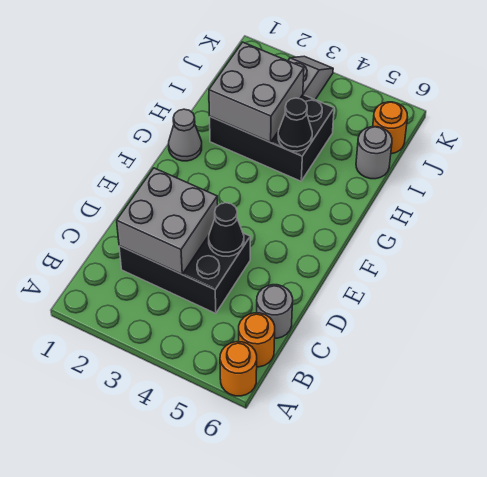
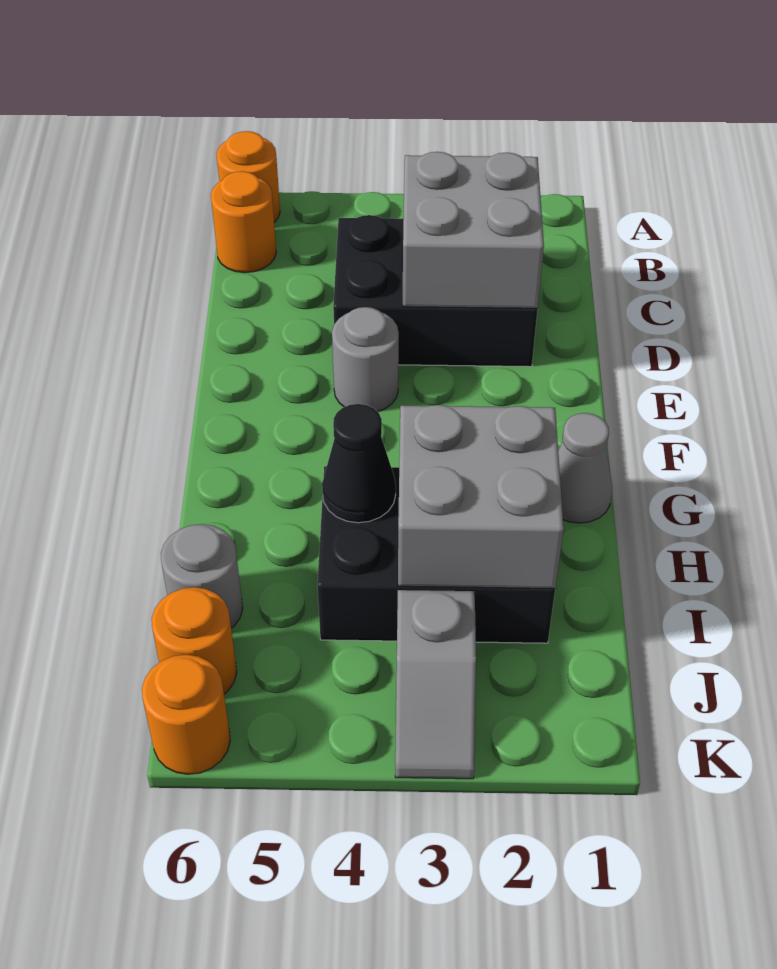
grey round brick C6 level 1 -> grey round brick E4 level 1
black cone D4 level 2 -> none
none -> orange round brick K6 level 1

